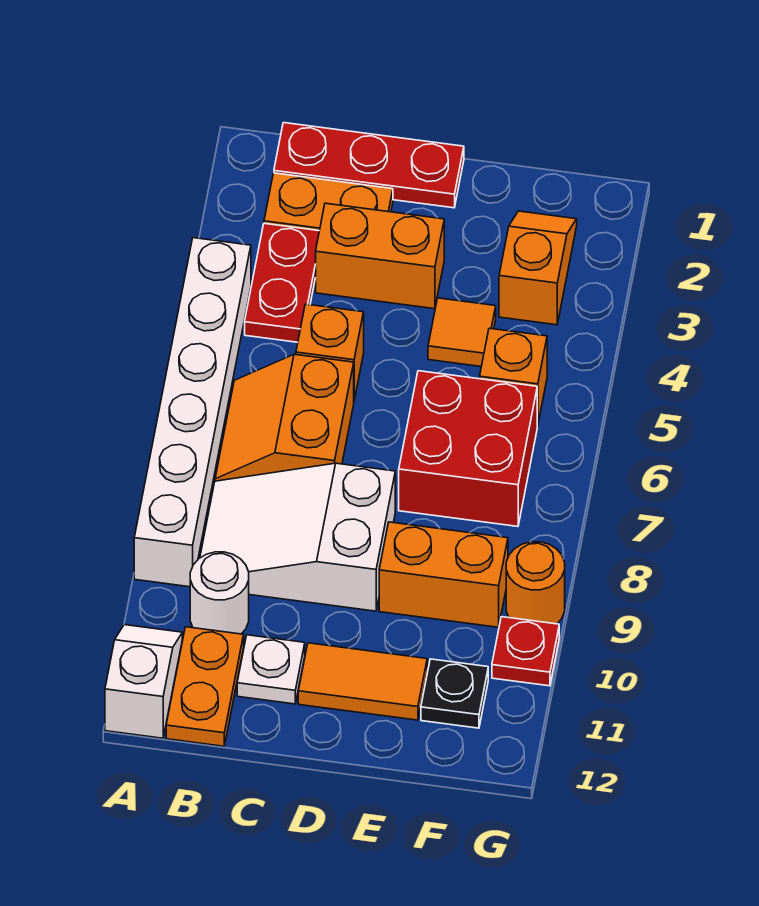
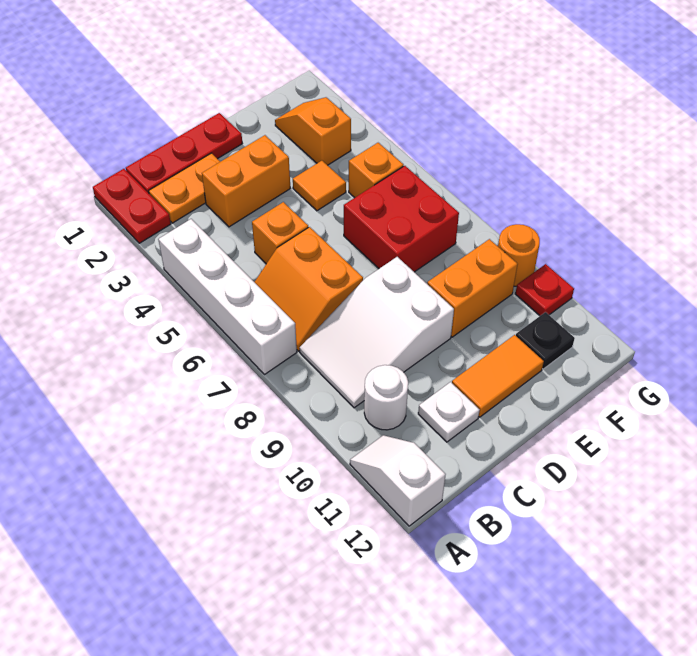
white brick A4:A9 level 1 -> white brick A4:A7 level 1
red plate B3:B4 level 1 -> red plate A1:A2 level 1
orange plate B11:B12 level 1 -> none

